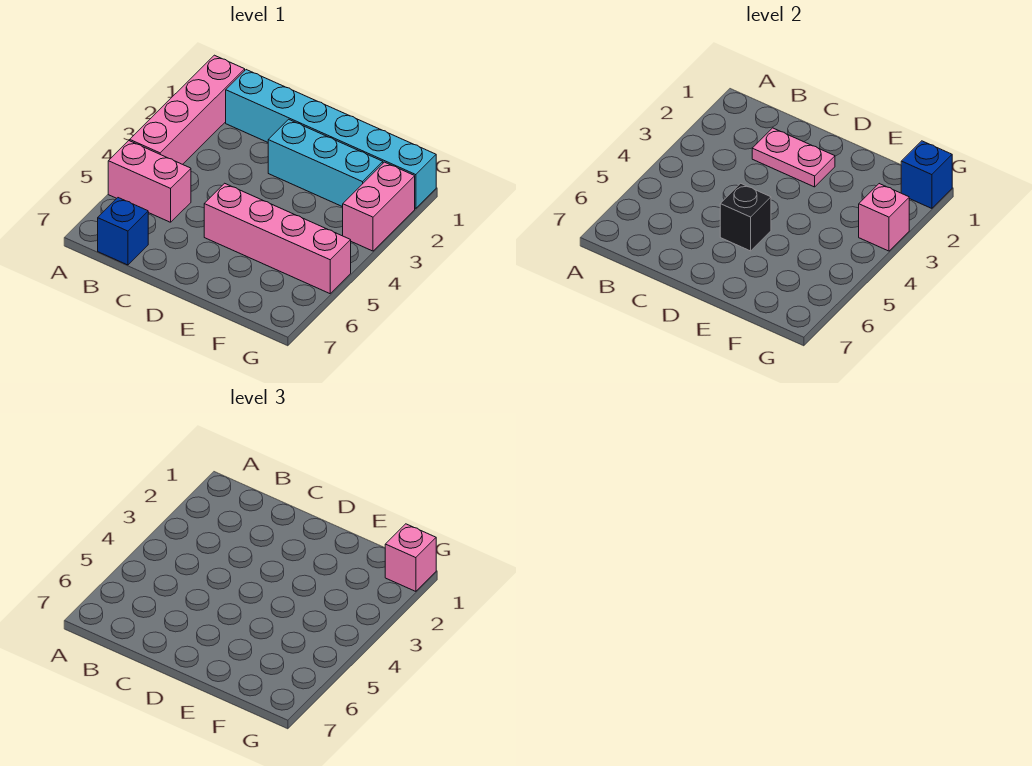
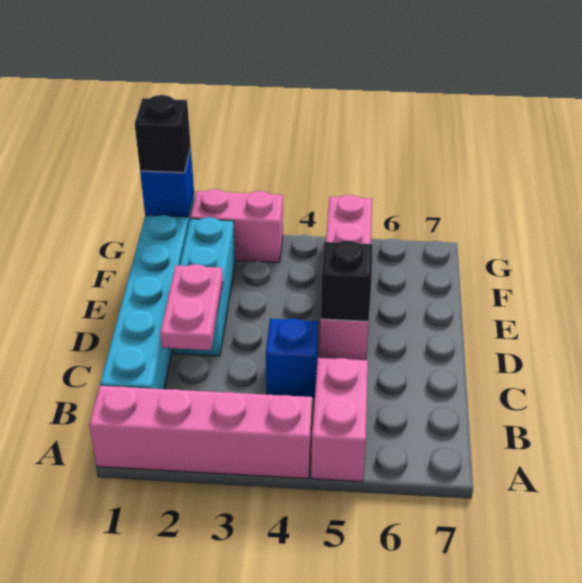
blue brick B7 level 1 -> blue brick C4 level 1
pink brick G1 level 3 -> black brick G1 level 3
pink brick G3 level 2 -> none

